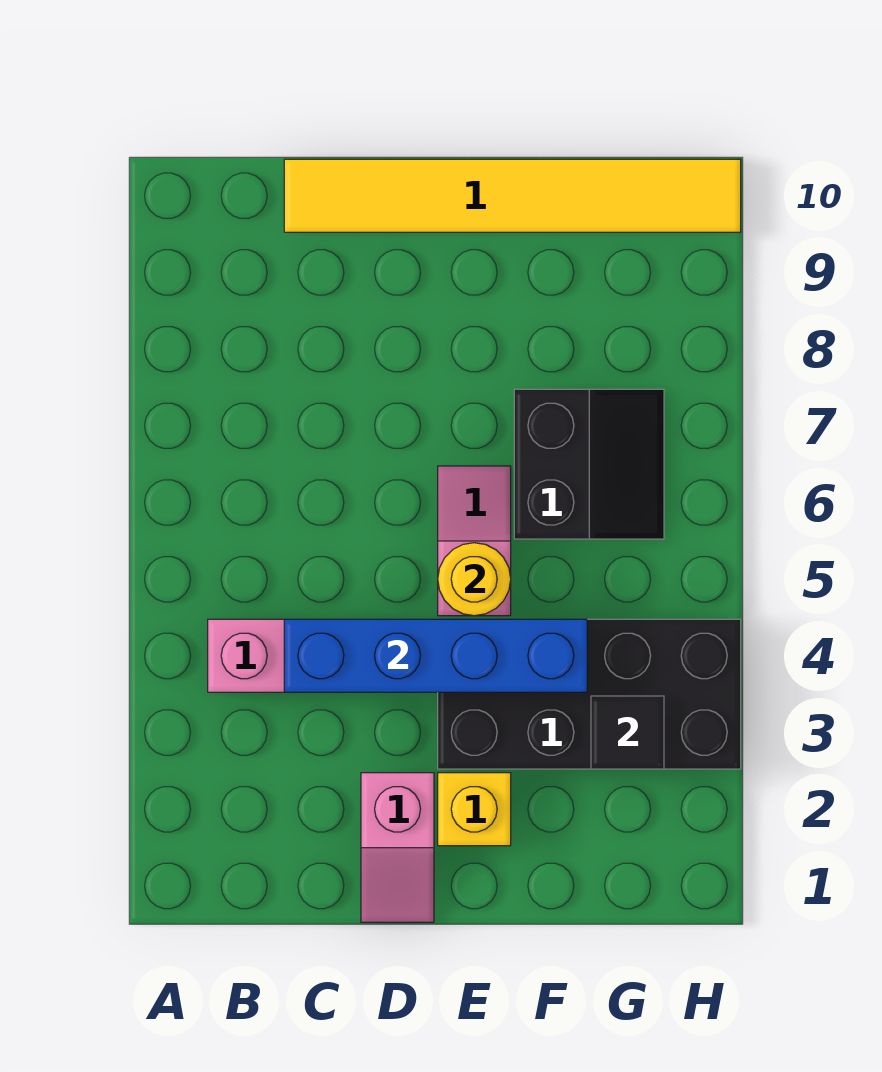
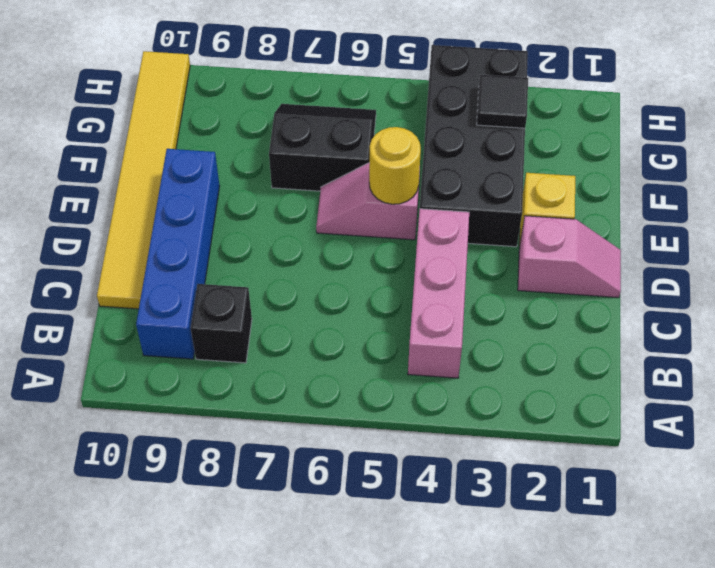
none -> black brick B8 level 1
blue brick C4:F4 level 2 -> blue brick B9:E9 level 1

